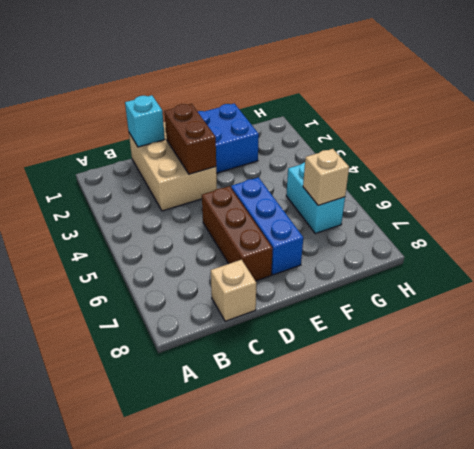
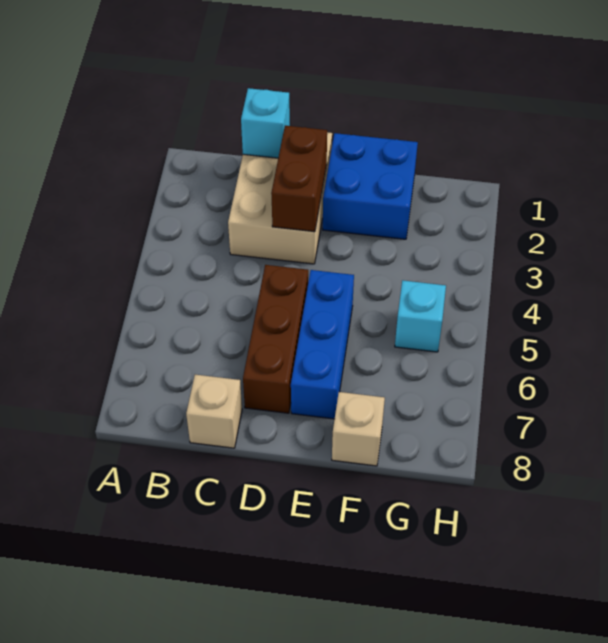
cyan brick G5:G6 level 1 -> cyan brick G5 level 1
tan brick G6 level 2 -> tan brick F8 level 1

